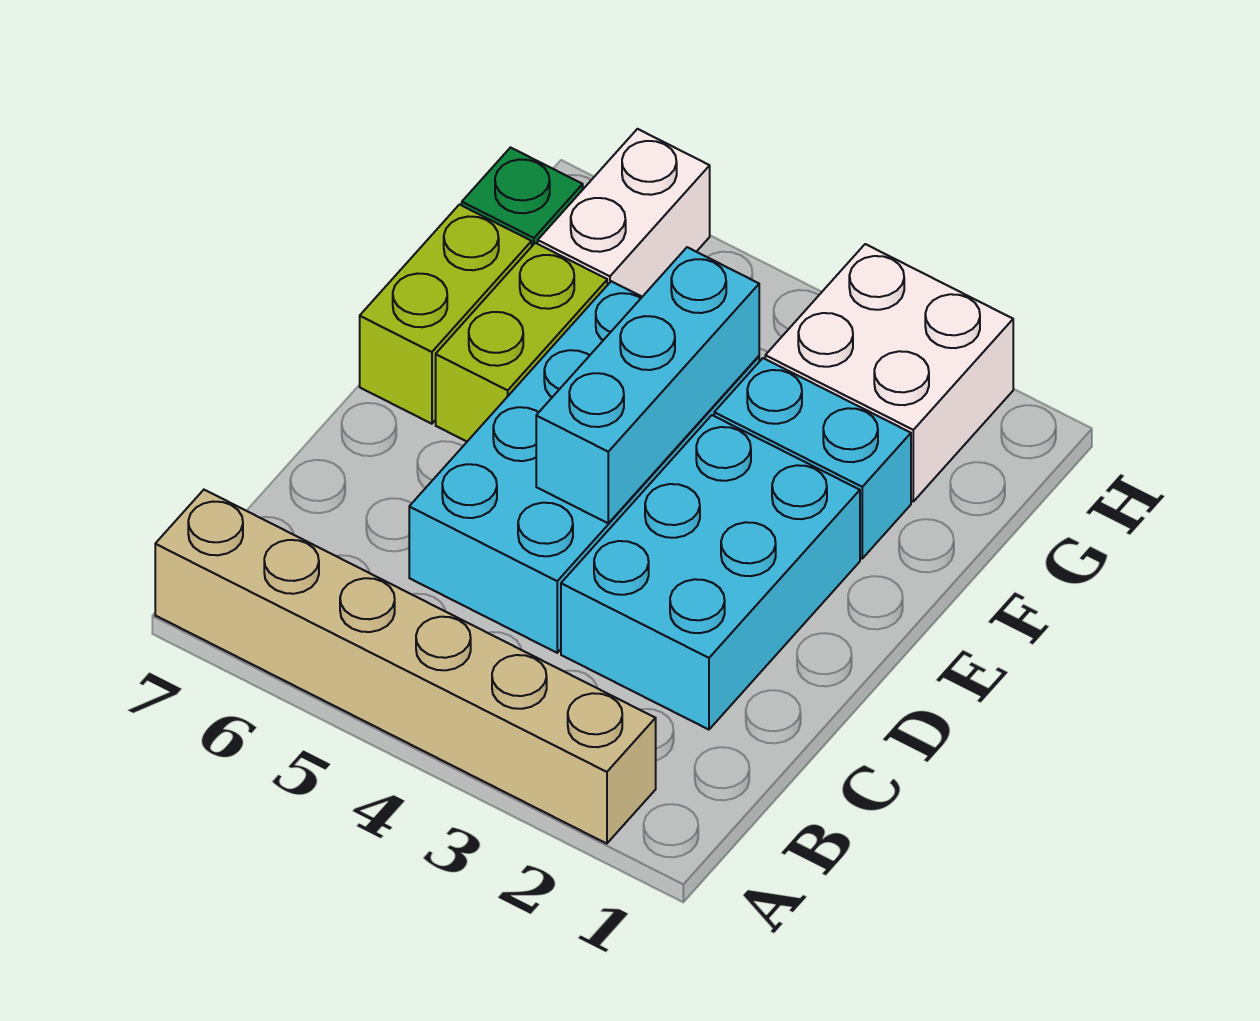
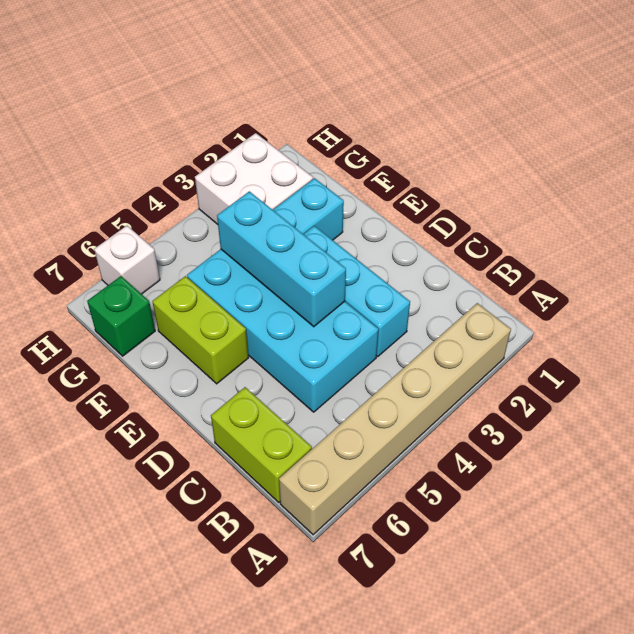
cyan brick C2:E3 level 1 -> cyan brick C3:E3 level 1
lime brick E7:F7 level 1 -> lime brick B7:C7 level 1
white brick G6:H6 level 1 -> white brick H6 level 1

